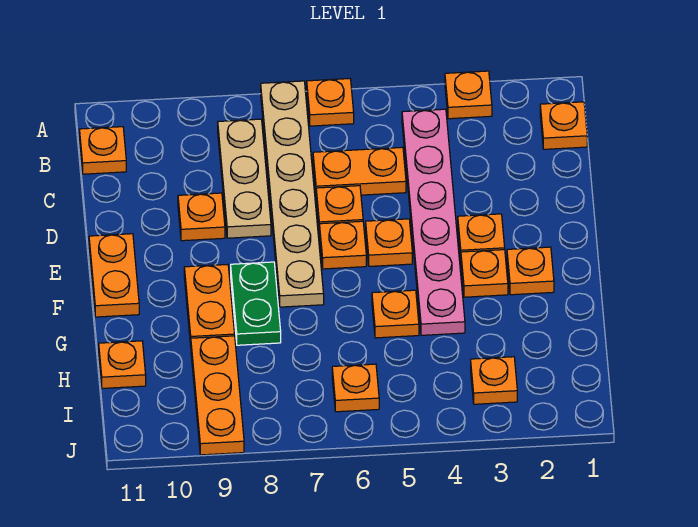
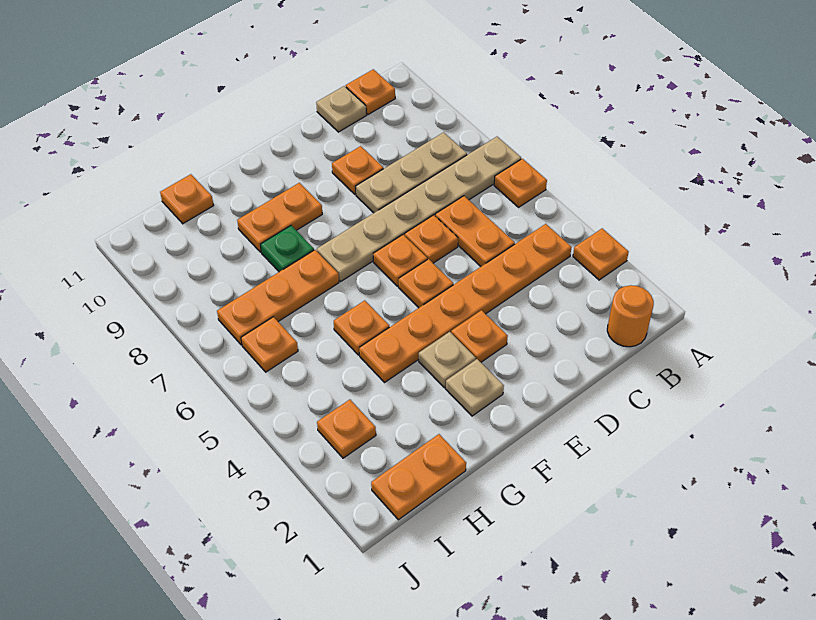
orange plate B1 level 1 -> orange round brick B1 level 1
pink plate B4:G4 level 1 -> orange plate B4:G4 level 1
none -> tan plate C11 level 1
orange plate E11:F11 level 1 -> orange plate H1:I1 level 1
orange plate F2 level 1 -> tan plate F2 level 1
orange plate F3 level 1 -> tan plate F3 level 1
green plate F8:G8 level 1 -> green plate G8 level 1
orange plate H9:J9 level 1 -> orange plate G7:I7 level 1

